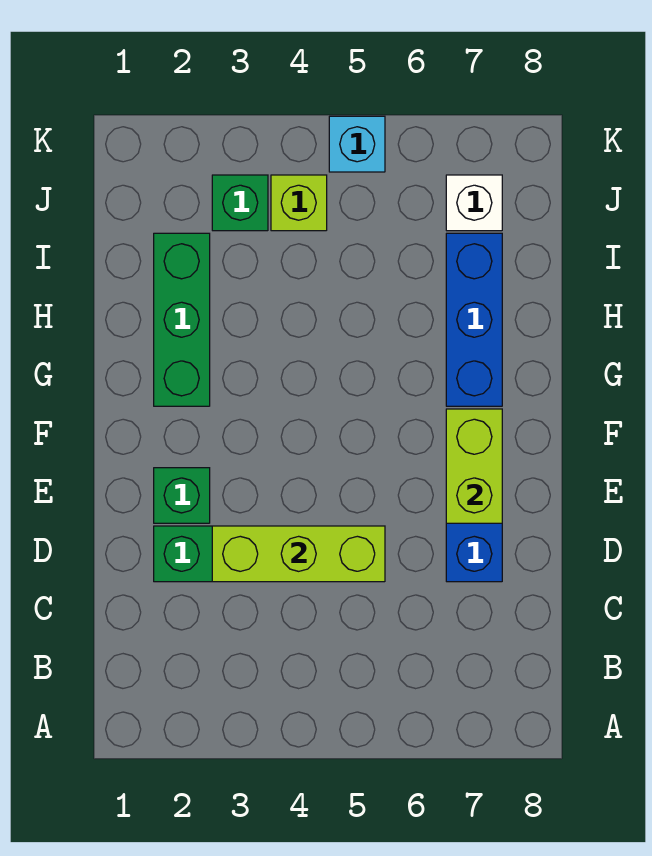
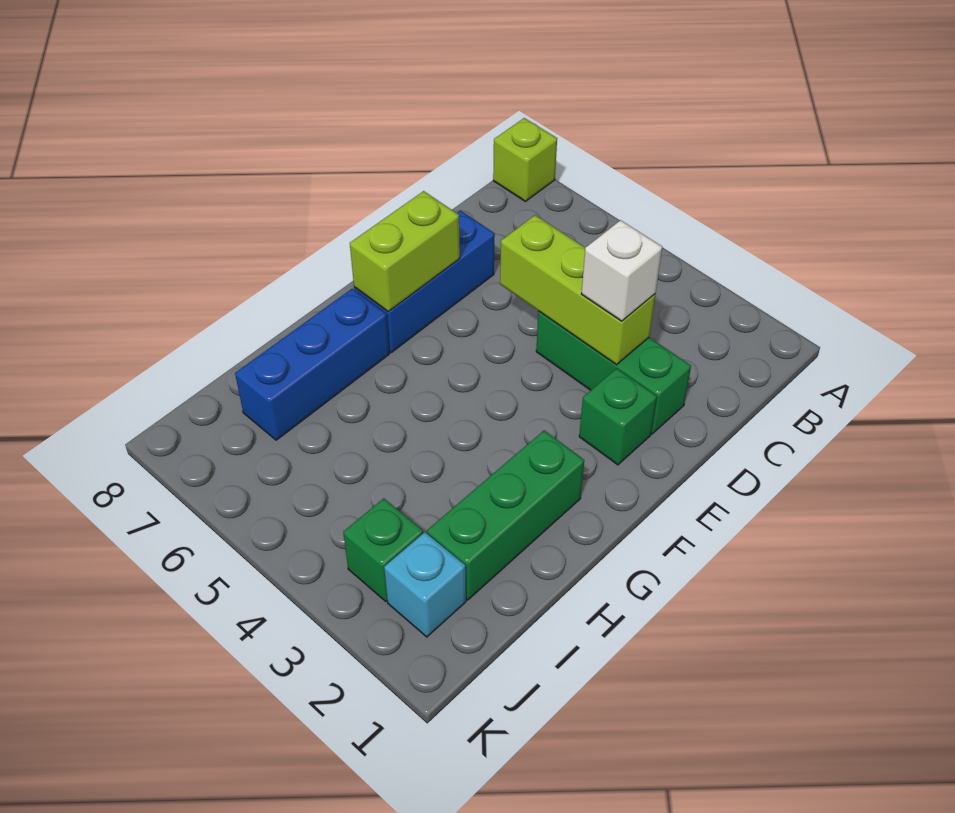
lime brick J4 level 1 -> lime brick A8 level 1
white brick J7 level 1 -> white brick D3 level 3
cyan brick K5 level 1 -> cyan brick J2 level 1

